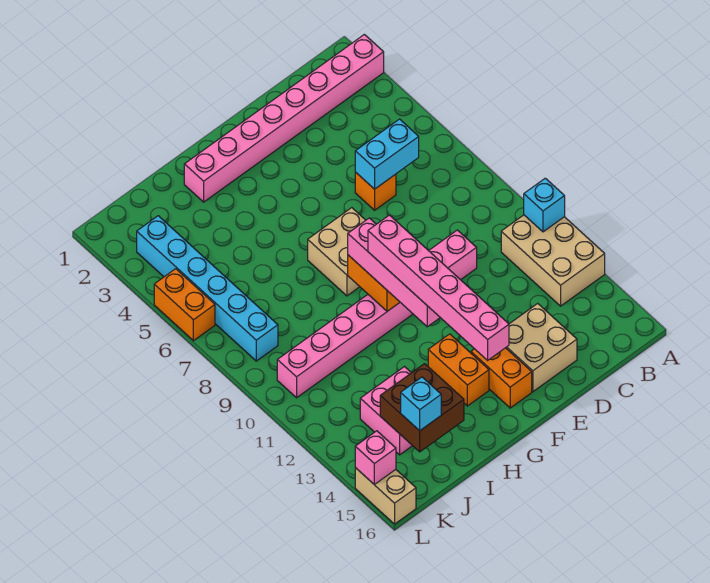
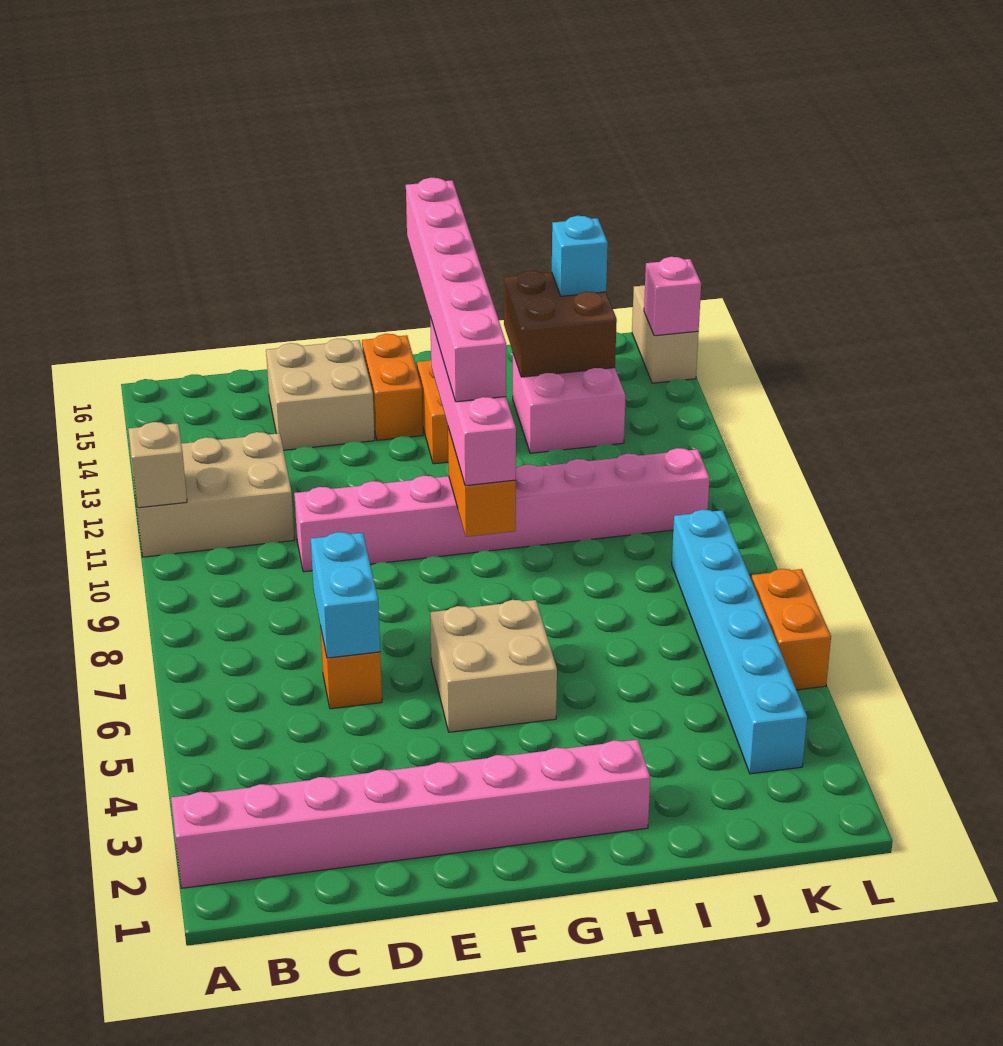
tan brick A11:B13 level 1 -> tan brick A11:C12 level 1
cyan brick A11 level 2 -> tan brick A11 level 2
cyan brick C6:D6 level 2 -> cyan brick D6:D7 level 2
tan brick F7:G8 level 1 -> tan brick F5:G6 level 1

